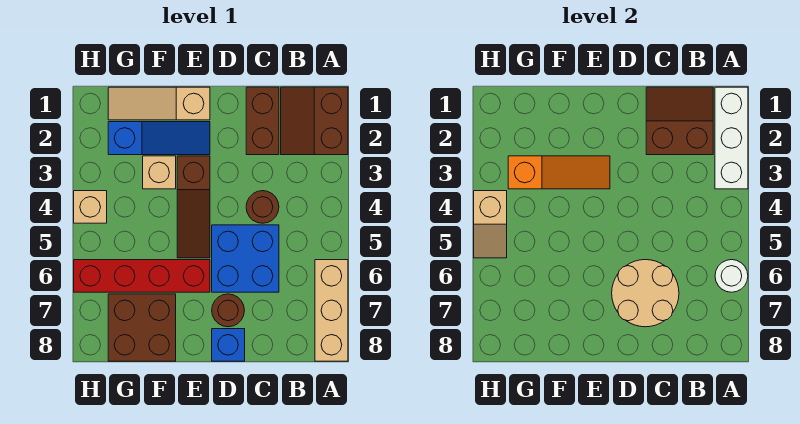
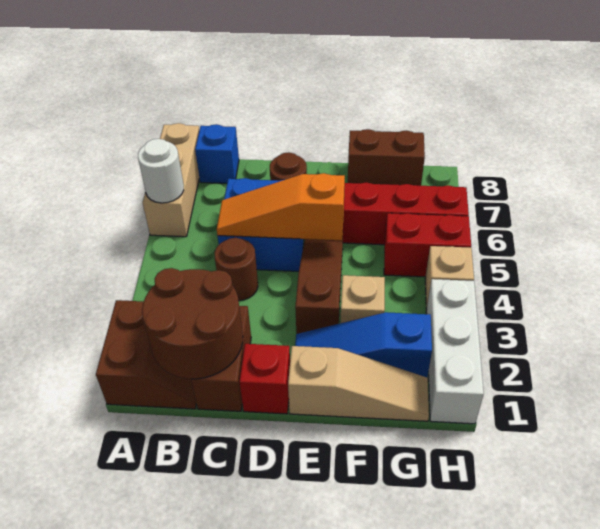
white brick A1:A3 level 2 -> white brick H1:H3 level 1
brown slope B1:C2 level 2 top 2 -> brown round brick B1:C2 level 2
tan round brick C6:D7 level 2 -> none
none -> red brick D1 level 1
blue brick D8 level 1 -> blue brick B8 level 1
orange slope E3:G3 level 2 top G -> orange slope C5:E5 level 2 top E
brown brick F7:G8 level 1 -> brown brick F8:G8 level 1
none -> red brick G5:H5 level 1
tan slope H4:H5 level 2 top 4 -> none

